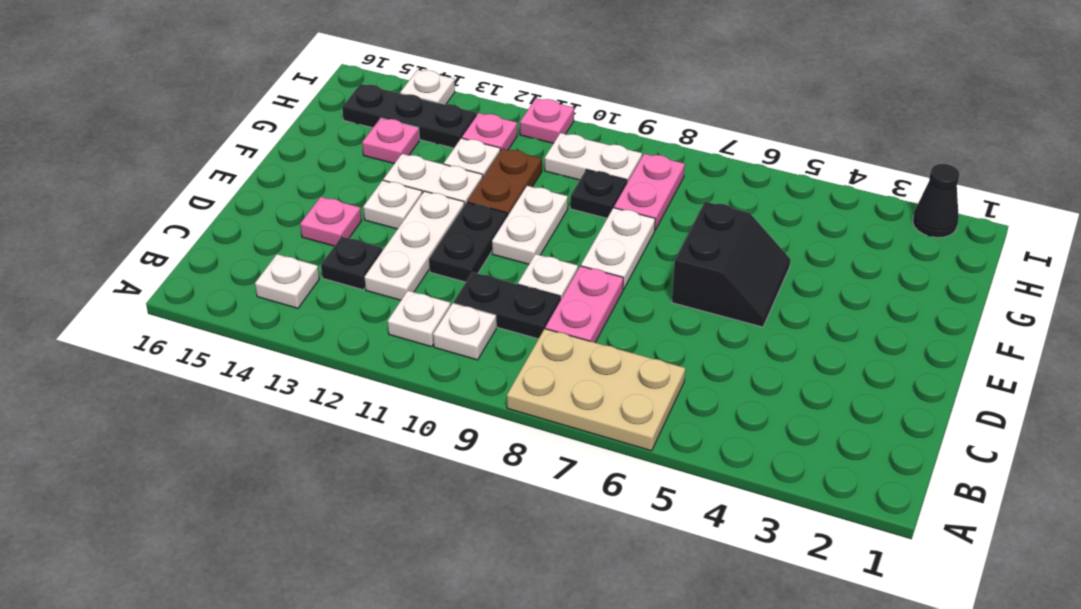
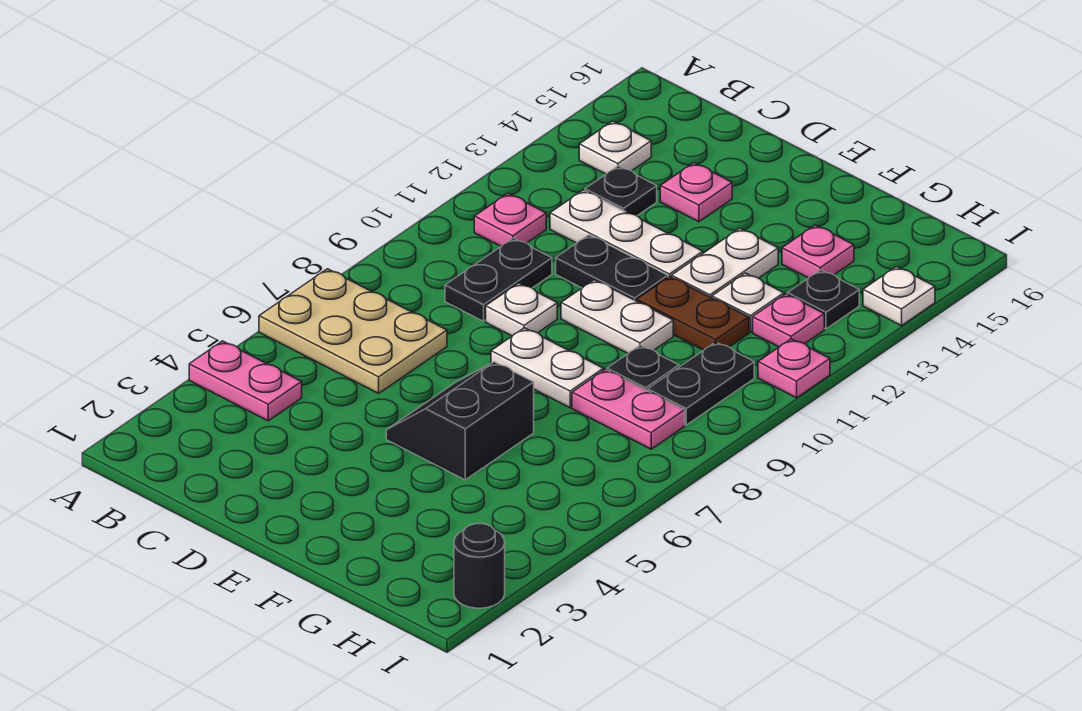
tan plate A6:B8 level 1 -> tan plate A6:C7 level 1
white plate B10 level 1 -> none
white plate B11 level 1 -> pink plate B11 level 1
pink plate C8:D8 level 1 -> pink plate A4:B4 level 1
black slope E5:F6 level 1 top 6 -> black slope E5:F6 level 1 top F
white plate E13 level 1 -> none
white plate H9:H10 level 1 -> black plate H9:H10 level 1
black plate H13:H15 level 1 -> black plate H13 level 1
black cone I2 level 1 -> black round brick I2 level 1

